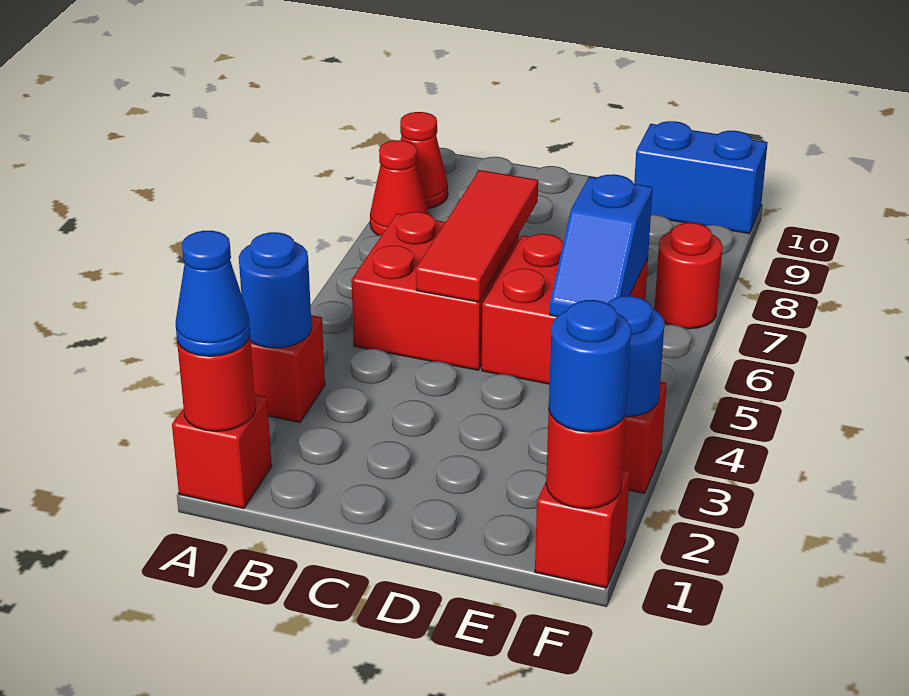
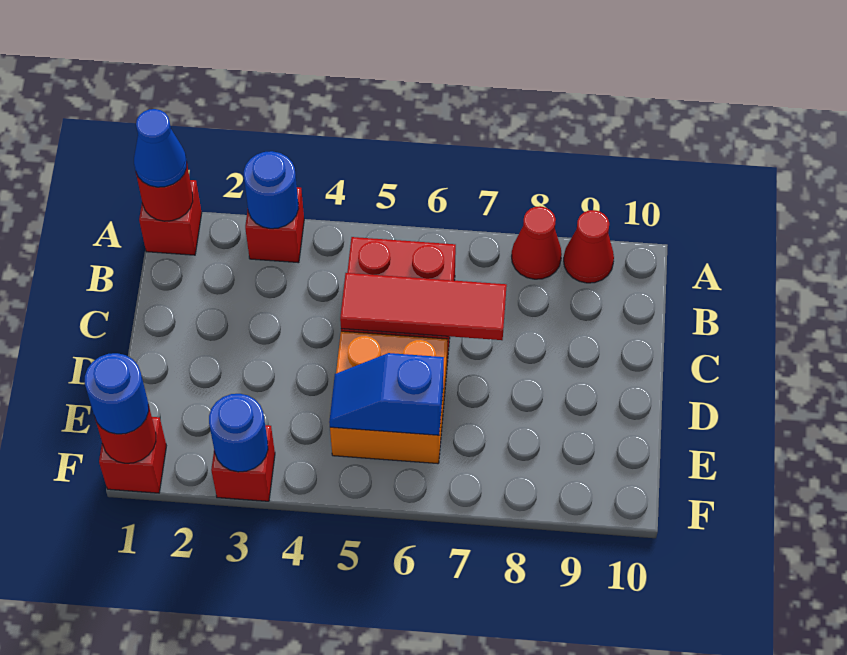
red brick D5:E6 level 1 -> orange brick D5:E6 level 1
blue brick E10:F10 level 1 -> none
red round brick F7 level 1 -> none

